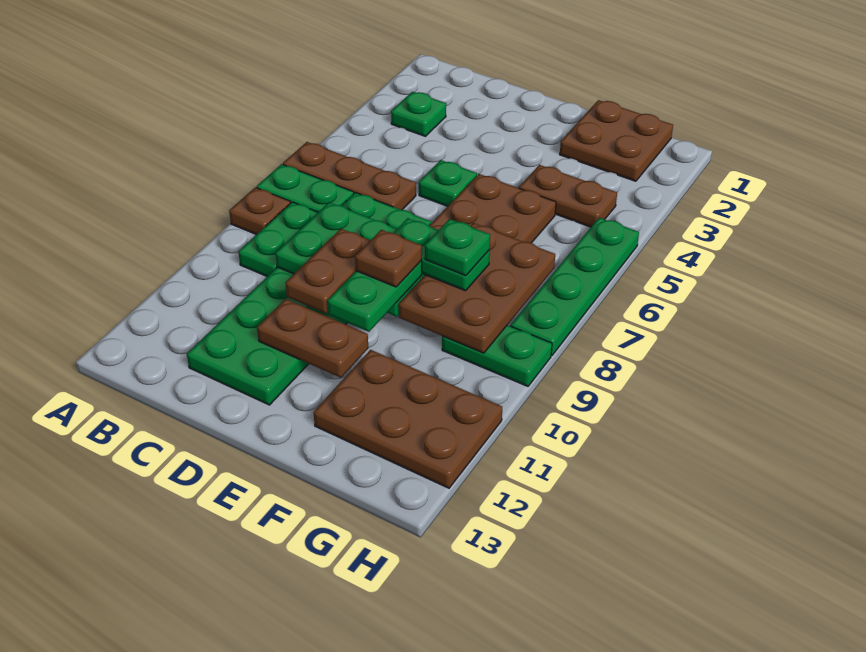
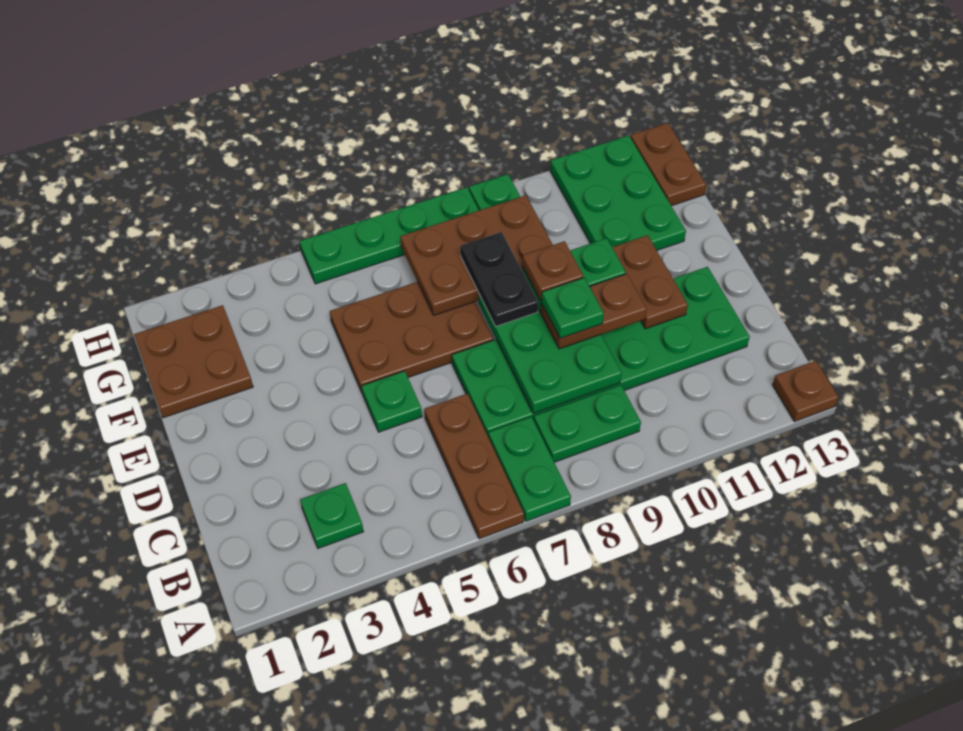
brown plate A8 level 1 -> brown plate A13 level 1
green plate E8:F8 level 3 -> black plate E8:F8 level 3
brown plate F4:G4 level 1 -> brown plate G13:H13 level 1
green plate F8 level 4 -> green plate D9 level 4
brown plate F11:H12 level 1 -> green plate F11:H12 level 1

